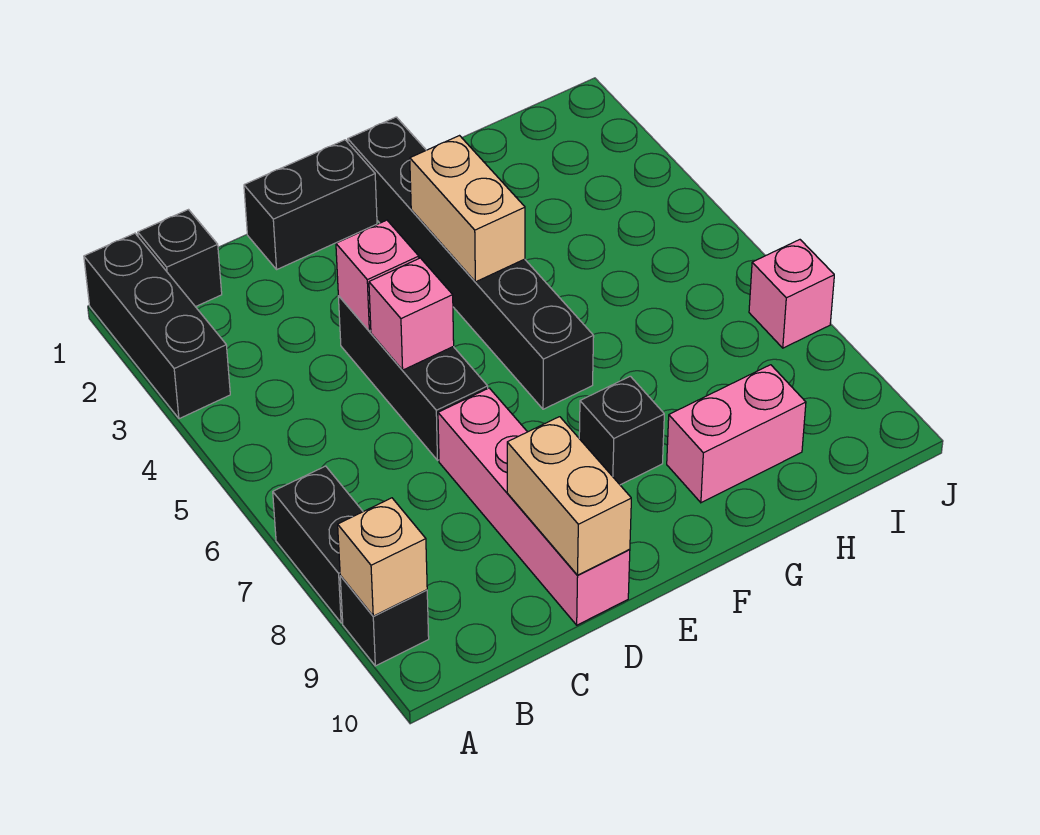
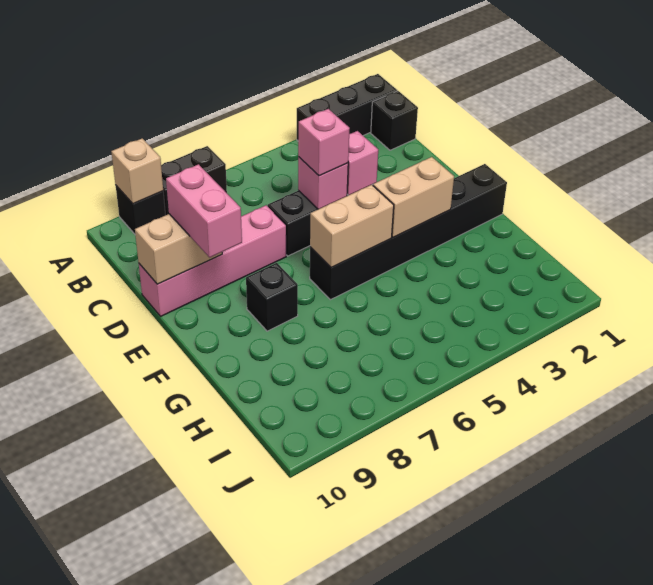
black brick D1:E1 level 1 -> none
none -> tan brick F5:F6 level 2
pink brick G9:H9 level 1 -> pink brick D9:E9 level 3
pink brick J7 level 1 -> pink brick D5 level 3

